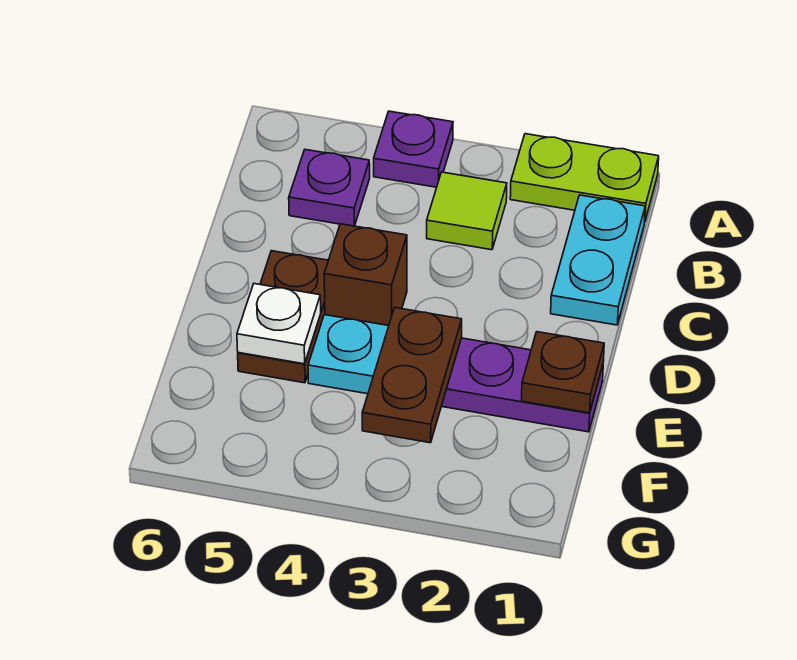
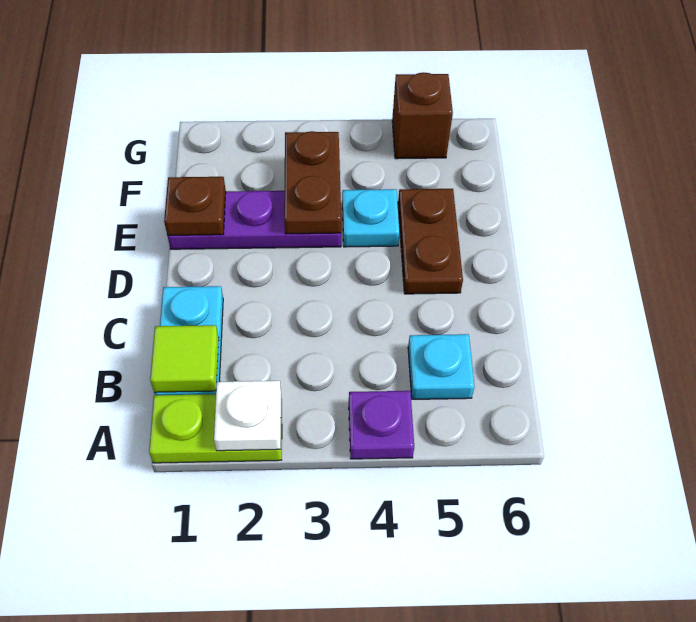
lime tile B3 level 1 -> lime tile B1 level 2
purple plate B5 level 1 -> cyan plate B5 level 1
brown brick D4 level 1 -> brown brick G5 level 1
white plate E5 level 2 -> white plate A2 level 2

